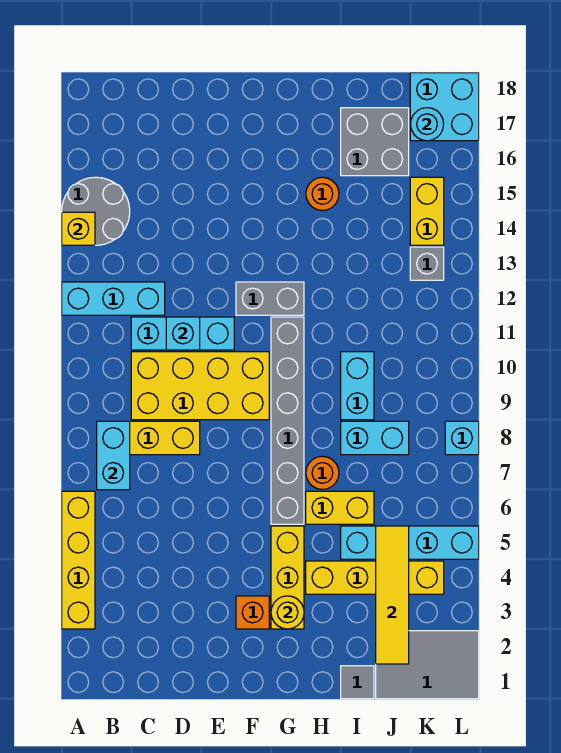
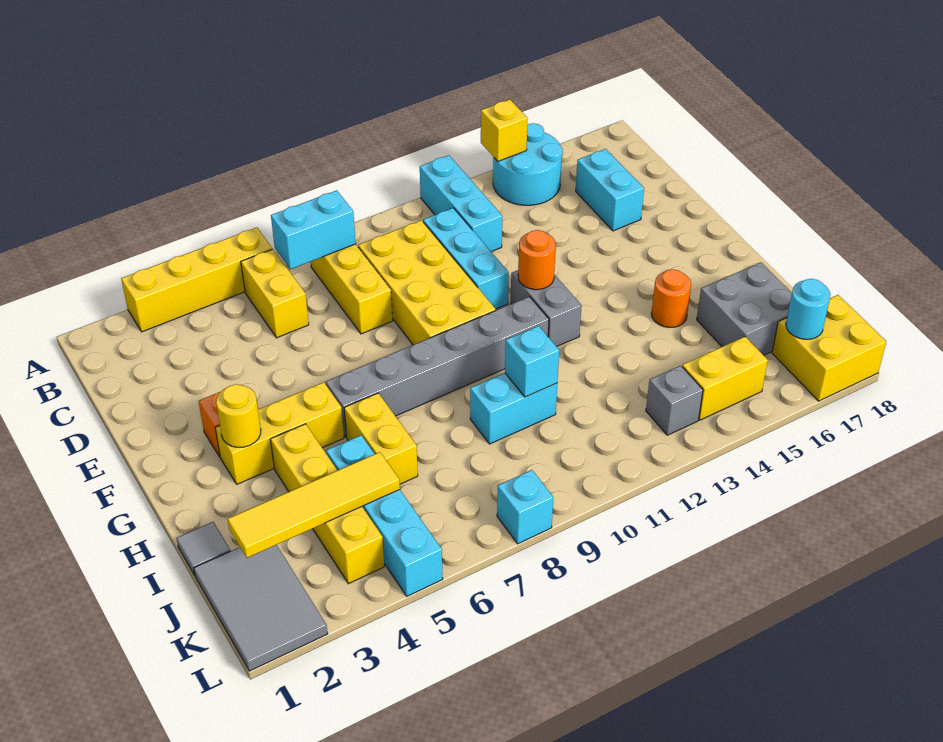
grey round brick A14:B15 level 1 -> cyan round brick A14:B15 level 1
none -> yellow brick B6:C6 level 1
cyan brick D11 level 2 -> cyan brick I10 level 2
orange round brick H7 level 1 -> orange round brick F12 level 2
cyan brick I8:J8 level 1 -> cyan brick C16:D16 level 1
cyan brick K17:L18 level 1 -> yellow brick K17:L18 level 1

